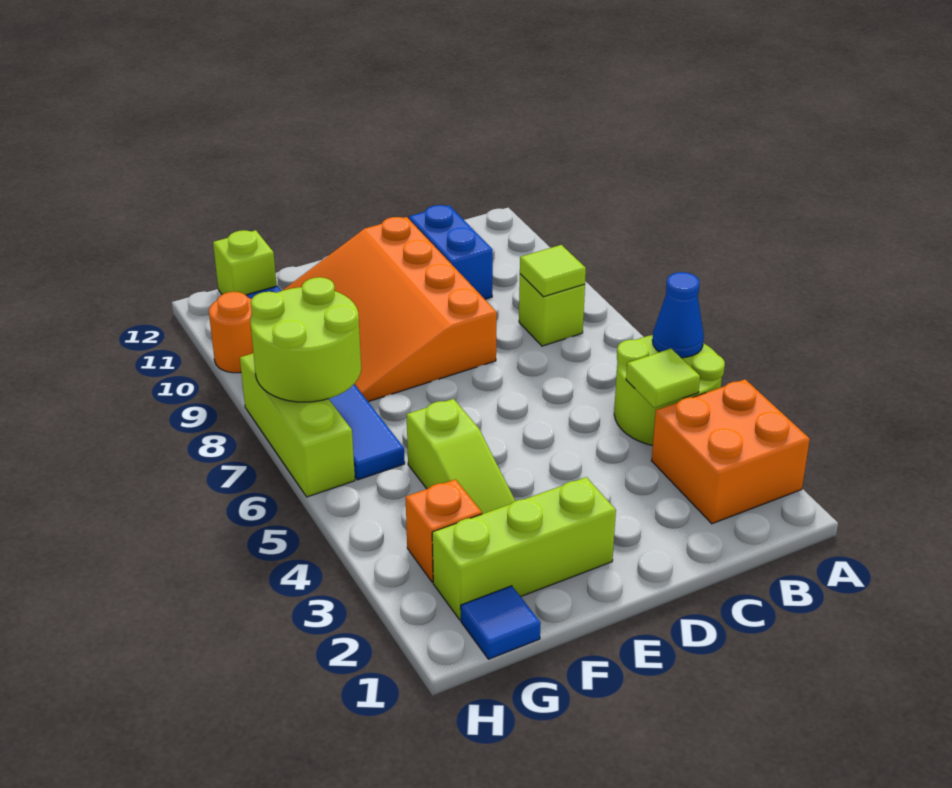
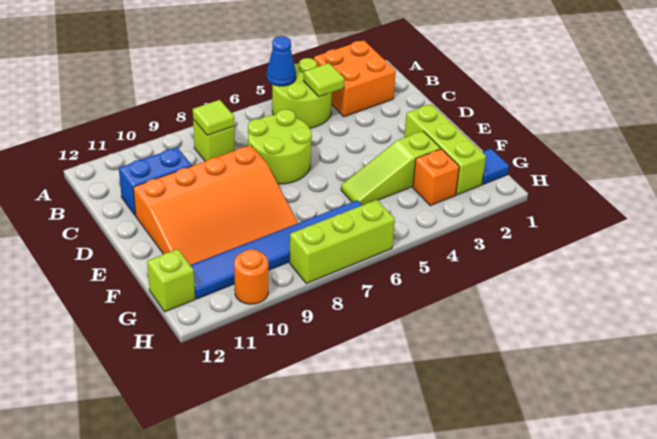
lime slope F3:F5 level 1 top 5 -> lime slope F3:F5 level 1 top 3
lime round brick G7:H8 level 2 -> lime round brick C6:D7 level 1

